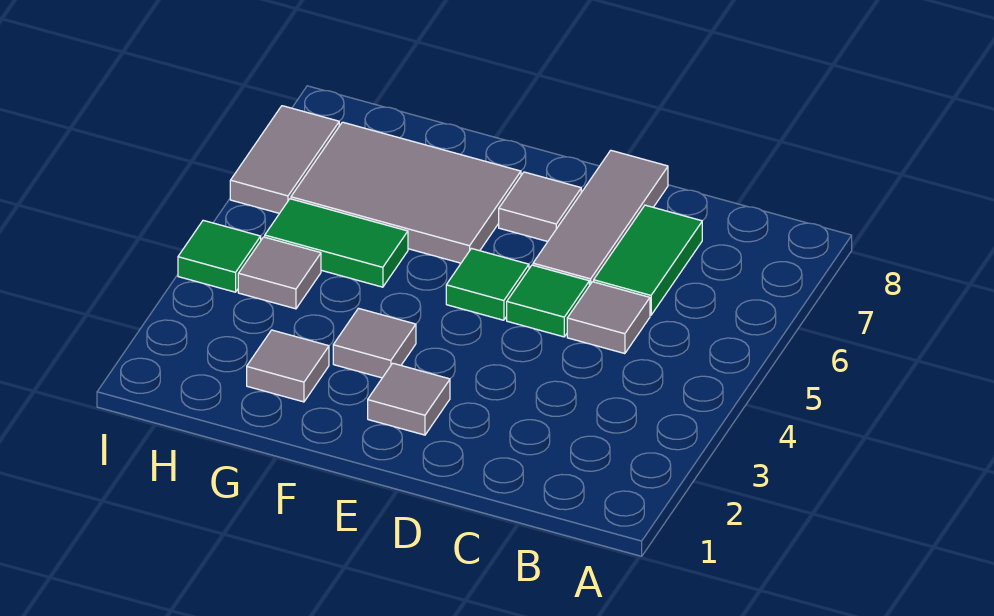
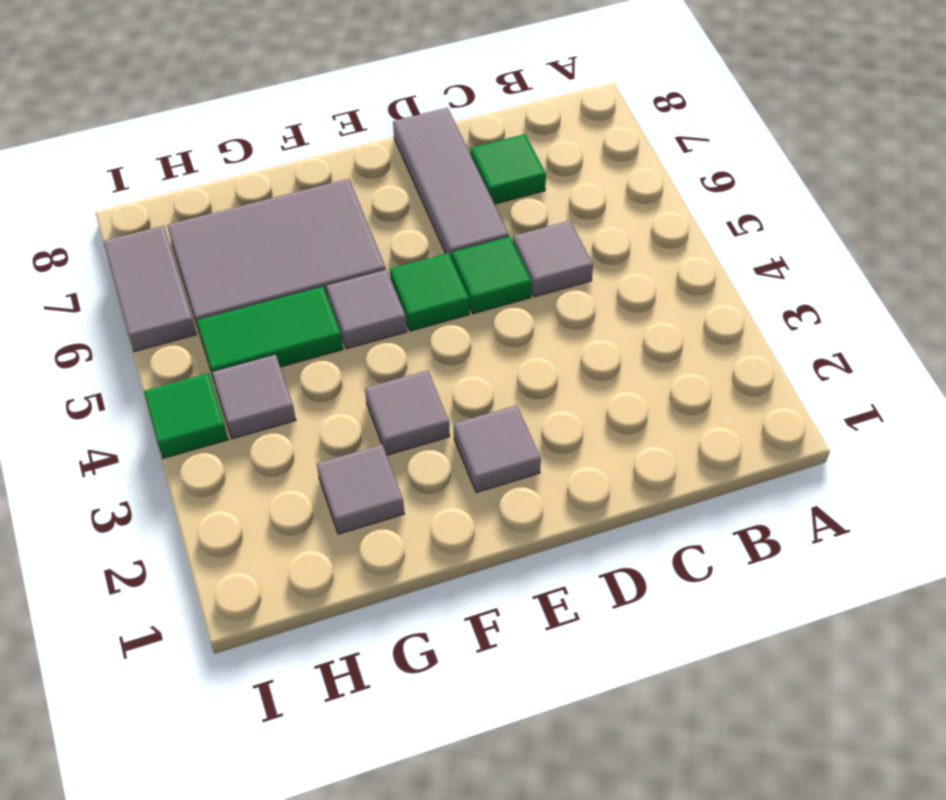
green tile C6:C7 level 1 -> green tile C7 level 1
grey tile E7 level 1 -> grey tile F5 level 1

